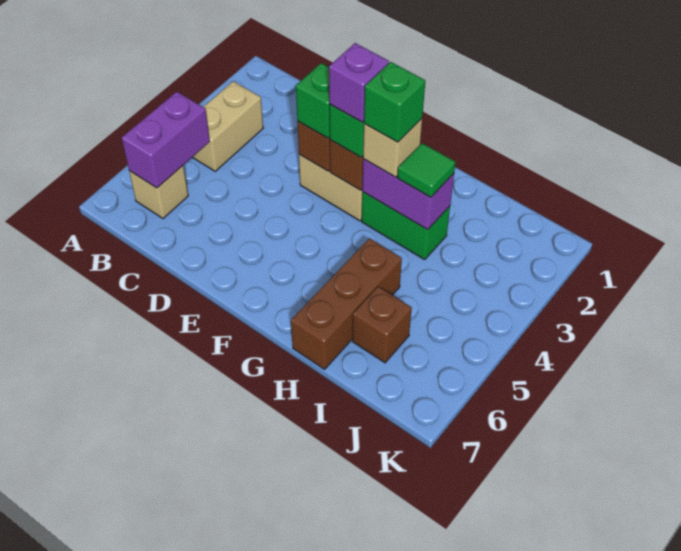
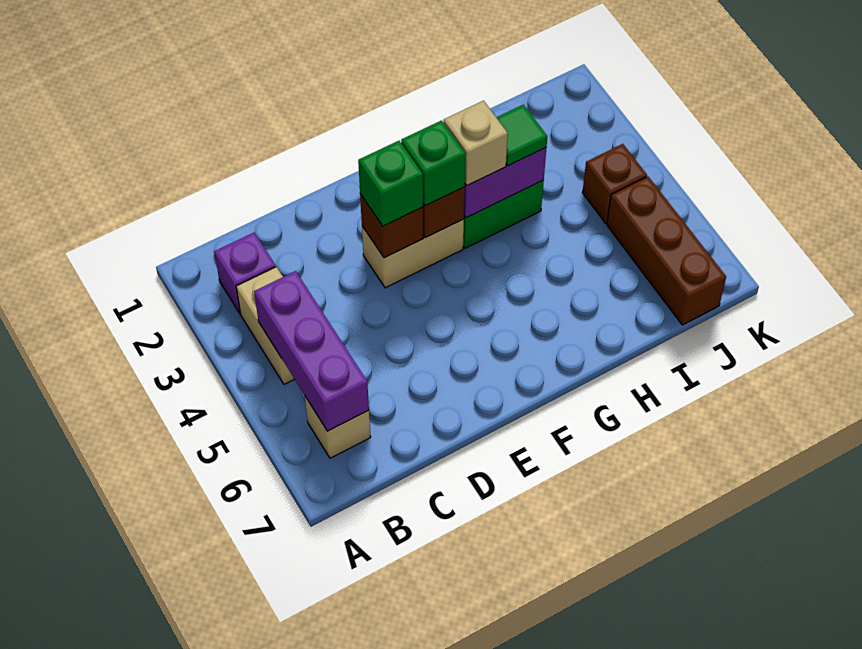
purple brick B5:B6 level 2 -> purple brick B4:B6 level 2
purple brick F3 level 4 -> purple brick B2 level 1
green brick G3 level 4 -> none
brown brick H5:H7 level 1 -> brown brick J5:J7 level 1
brown brick I6 level 1 -> brown brick J4 level 1

